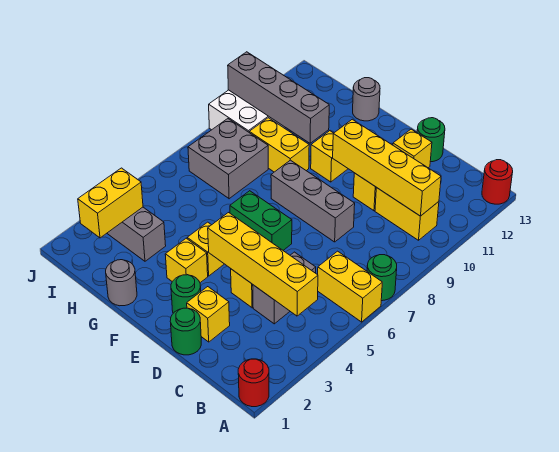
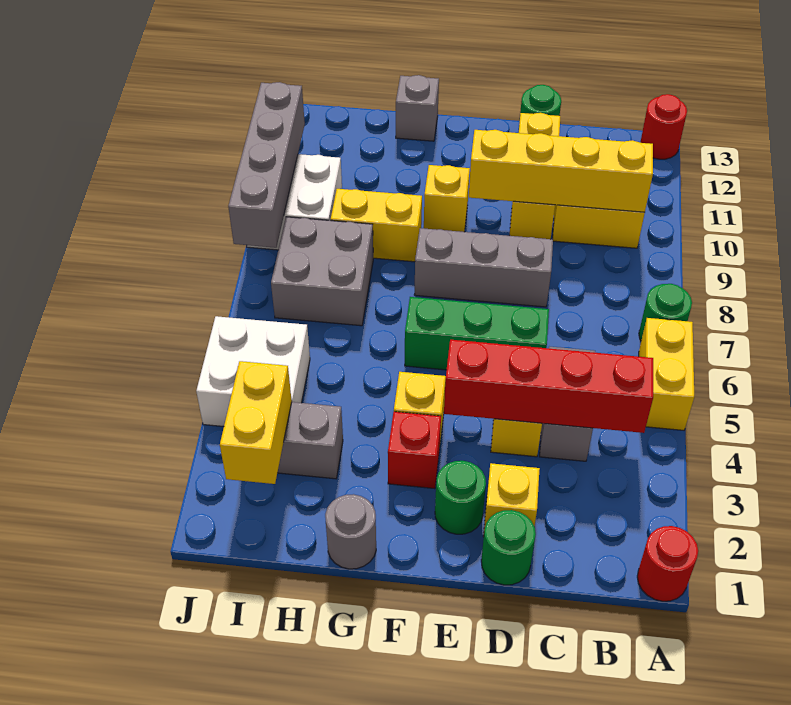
yellow brick A6:B6 level 1 -> yellow brick A5:A6 level 1
yellow brick B4:E4 level 2 -> red brick B4:E4 level 2
green brick E6:F6 level 1 -> green brick D6:F6 level 1
yellow brick F3 level 1 -> red brick F3 level 1
grey brick G10:J10 level 2 -> grey brick J8:J11 level 2
grey round brick G13 level 1 -> grey brick G13 level 1
none -> white brick I4:J5 level 1

